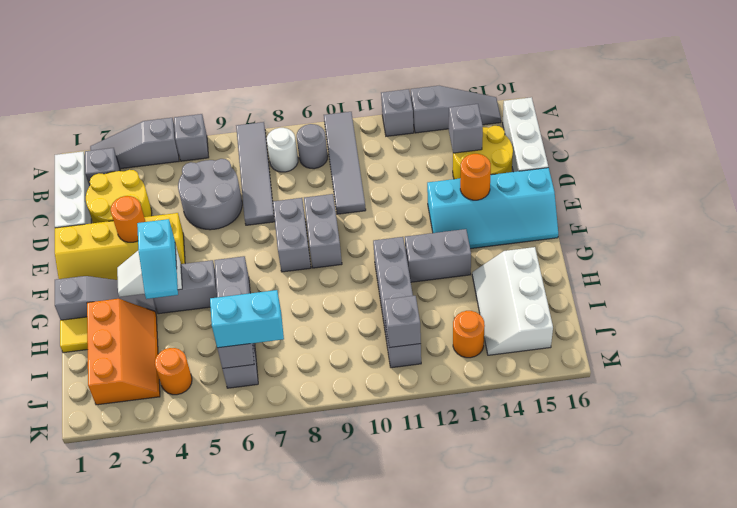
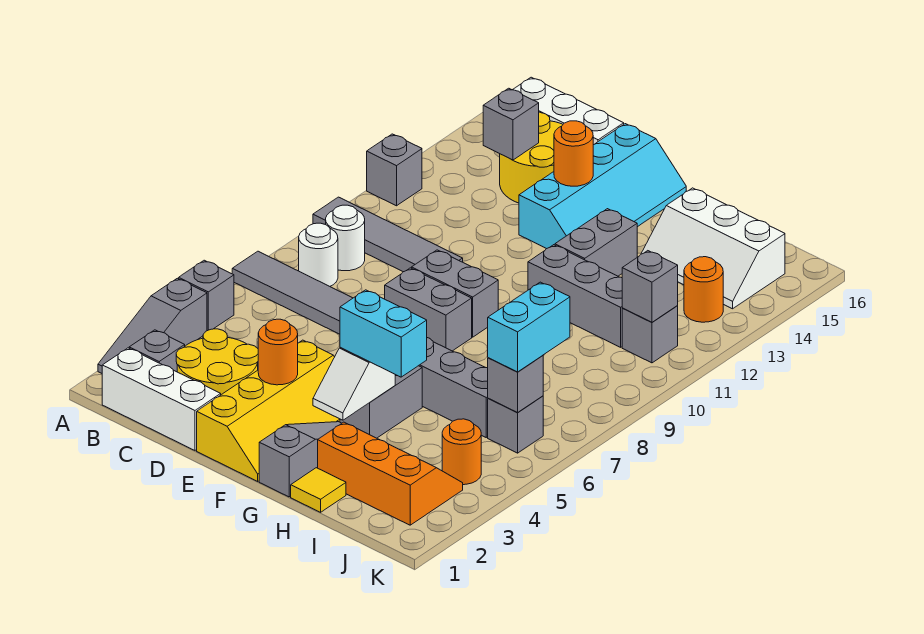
grey slope A13:A15 level 1 top 13 -> none
grey round brick B9 level 1 -> white round brick B9 level 1
grey round brick C5:D6 level 1 -> none
cyan slope G4:H4 level 3 top G -> cyan brick G4:H4 level 3

